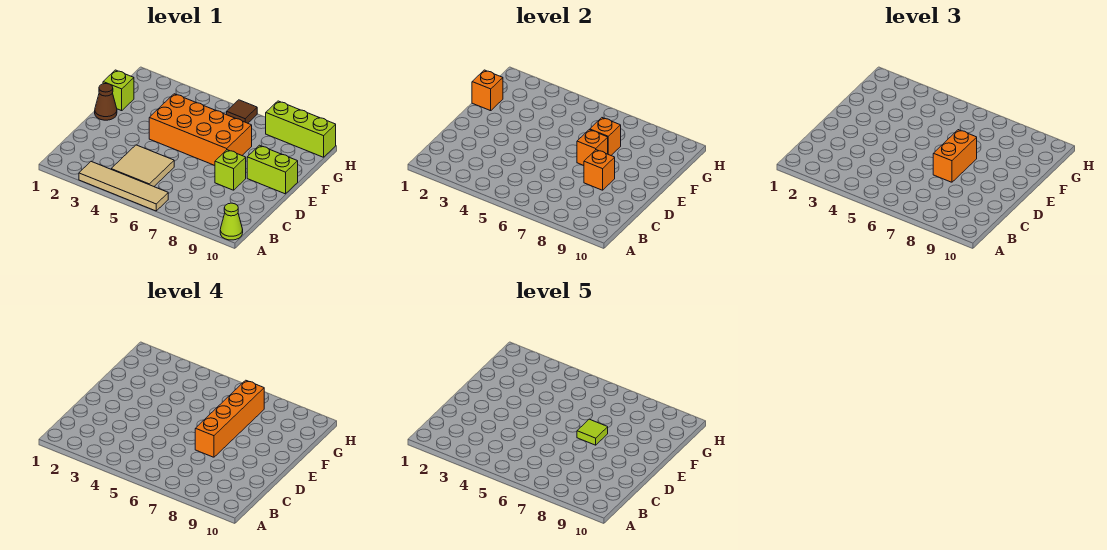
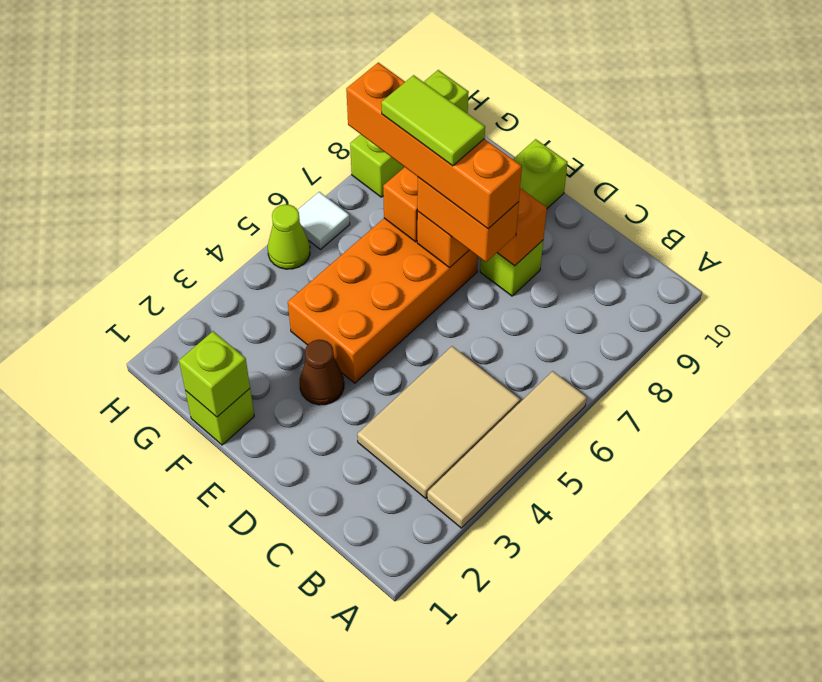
lime cone A10 level 1 -> lime cone H5 level 1
tan tile B4:C5 level 1 -> tan tile B3:C5 level 1
brown cone E1 level 1 -> brown cone E3 level 1
lime tile E7 level 5 -> lime tile E7:F7 level 5
orange brick F1 level 2 -> lime brick F1 level 2
brown tile H6 level 1 -> white tile H6 level 1

